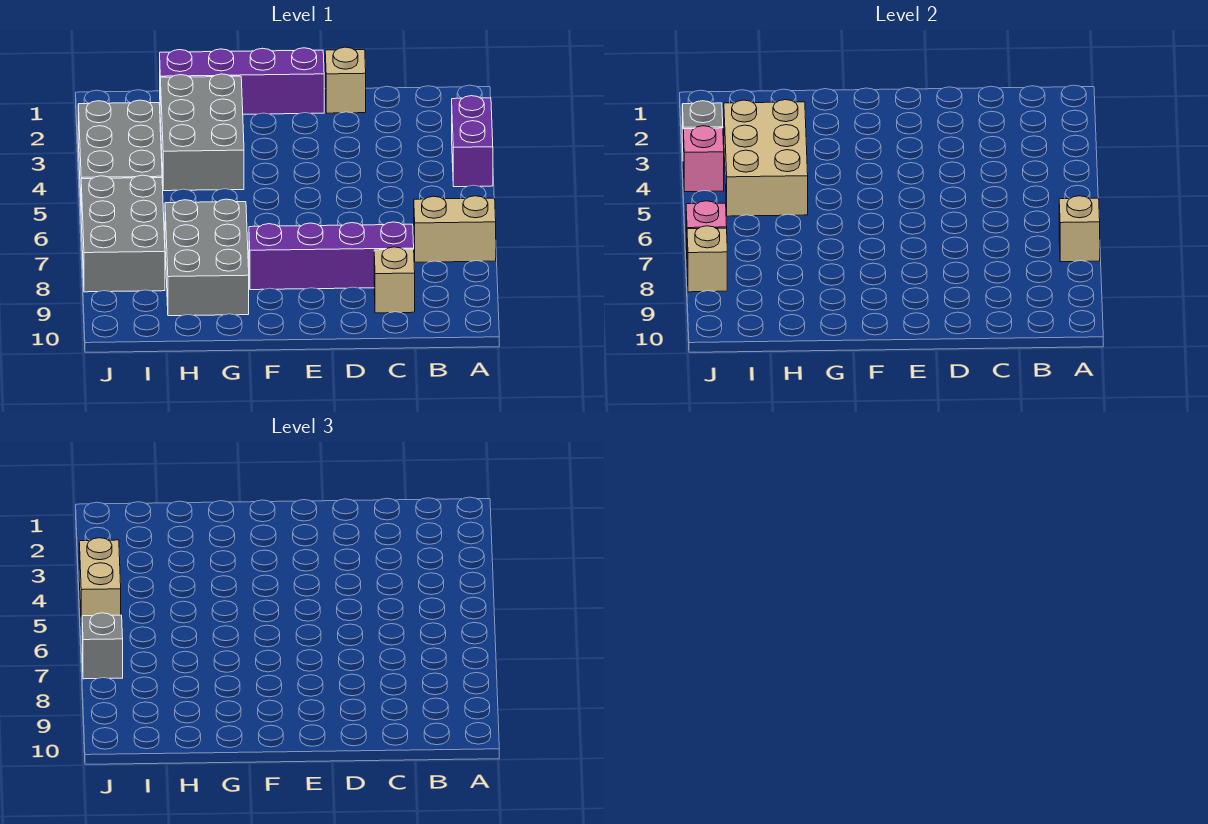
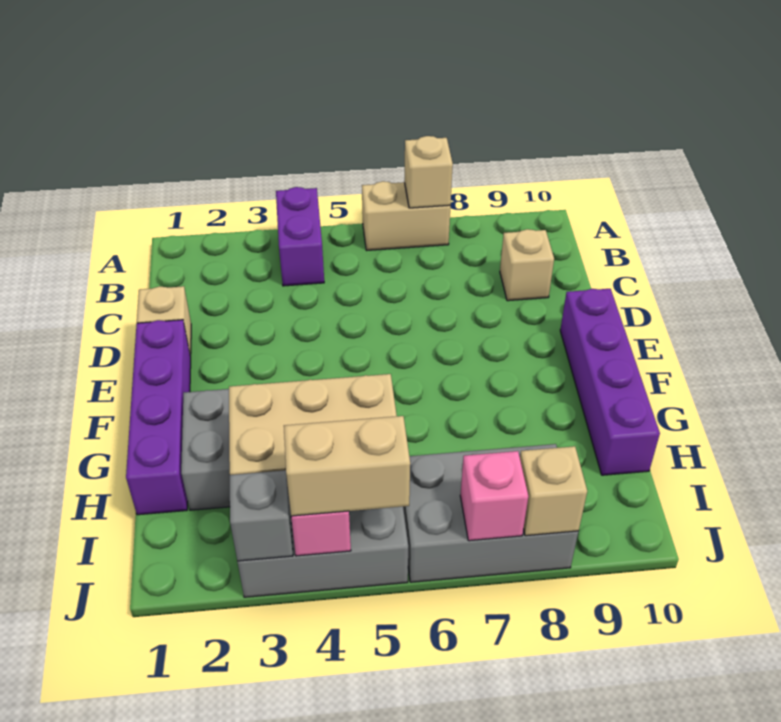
purple brick A3:A4 level 1 -> purple brick A4:B4 level 1
tan brick A7:B7 level 1 -> tan brick A6:A7 level 1
purple brick C8:F8 level 1 -> purple brick E10:H10 level 1
grey brick G7:H9 level 1 -> none
grey brick J7 level 3 -> none

